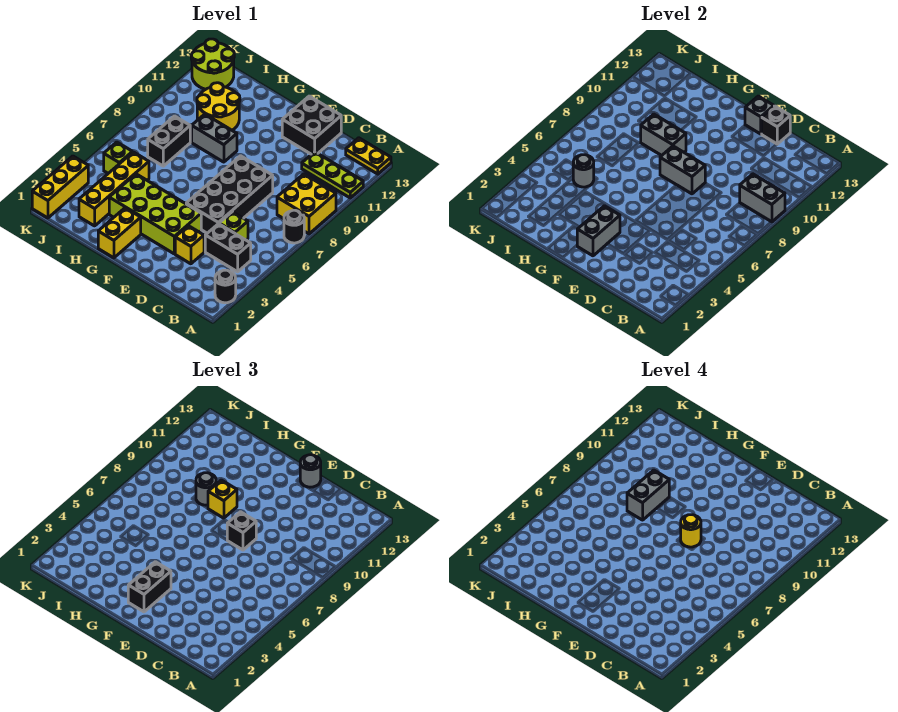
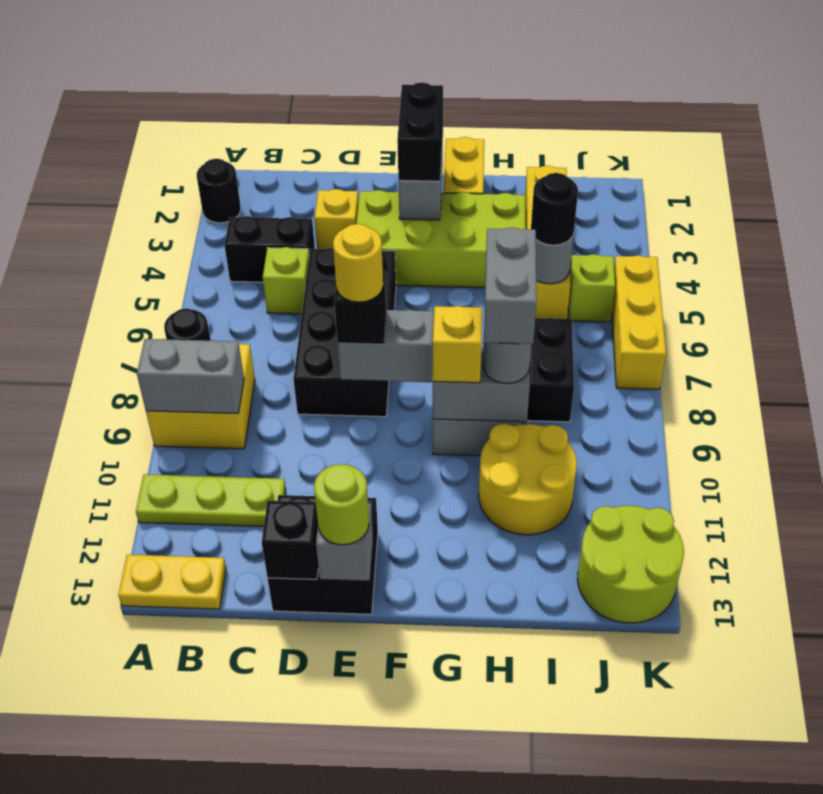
grey round brick E13 level 3 -> lime round brick E13 level 3
none -> black round brick I5 level 3
yellow brick K1:K3 level 1 -> yellow brick K5:K7 level 1

